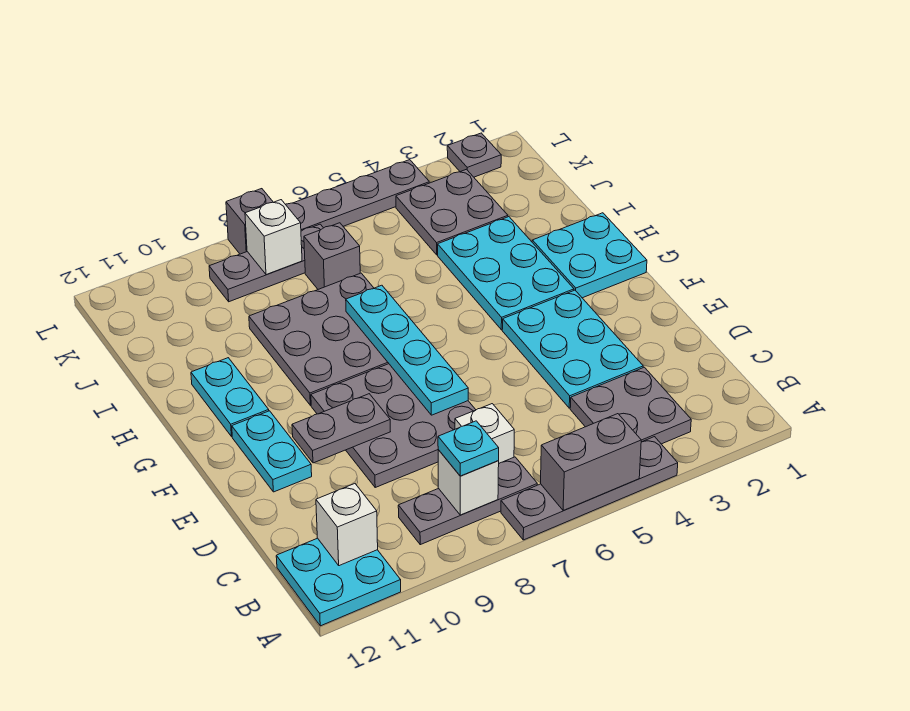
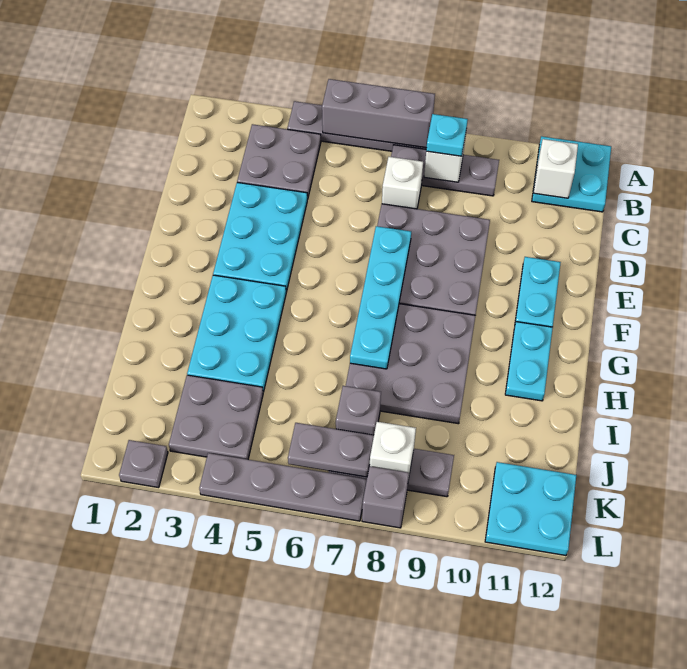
grey brick A5:A6 level 2 -> grey brick A5:A7 level 2
grey plate E9:E10 level 2 -> grey plate K6:K7 level 2
cyan plate G1:H2 level 1 -> cyan plate K11:L12 level 1

